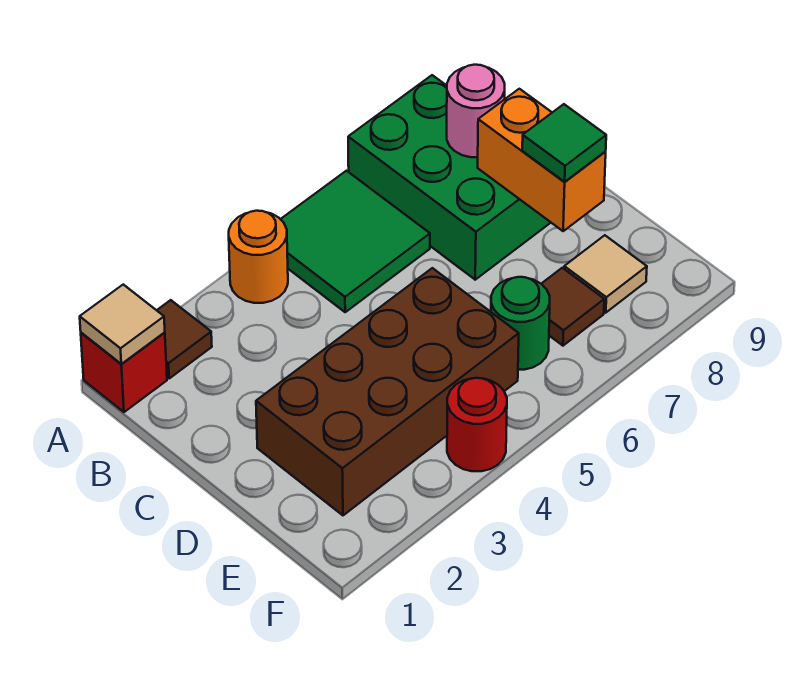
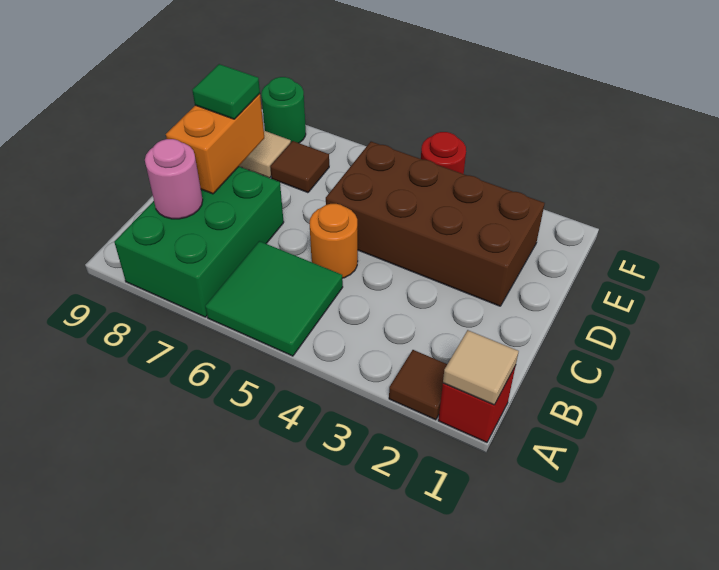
orange round brick A4 level 1 -> orange round brick C5 level 1
green round brick E6 level 1 -> green round brick F8 level 1

